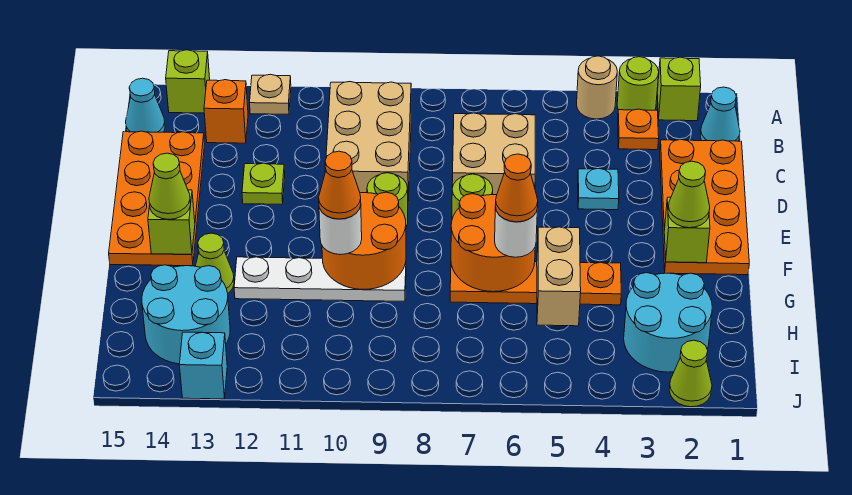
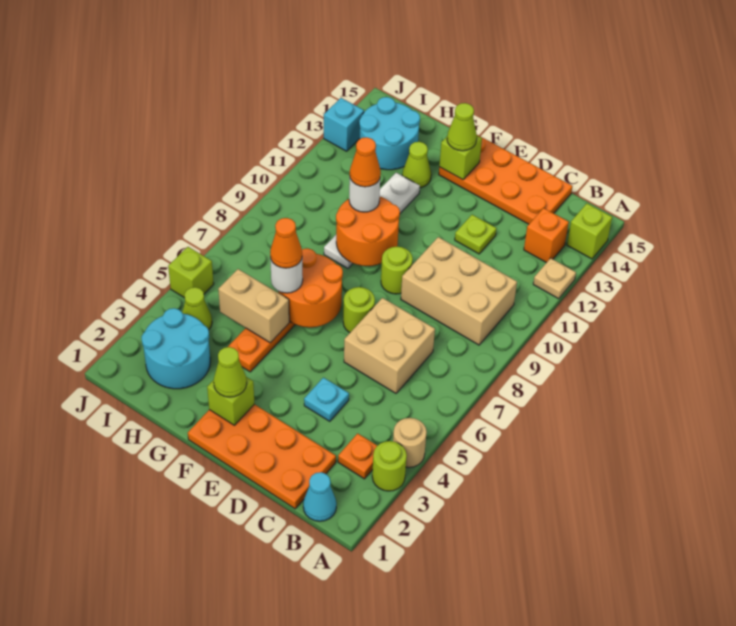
lime brick A2 level 1 -> lime brick J5 level 1
cyan cone B15 level 1 -> none
lime cone J2 level 1 -> lime cone I4 level 1

